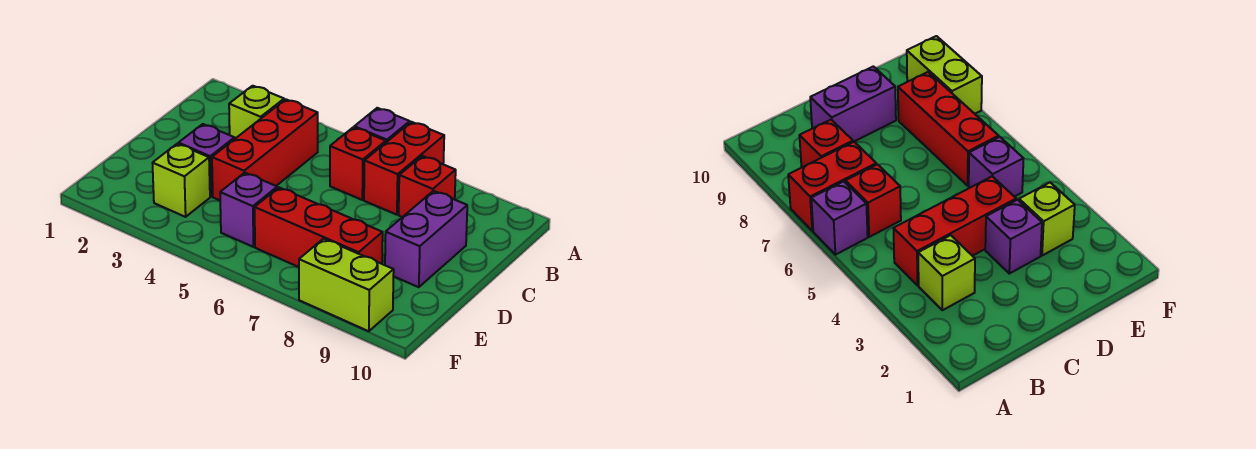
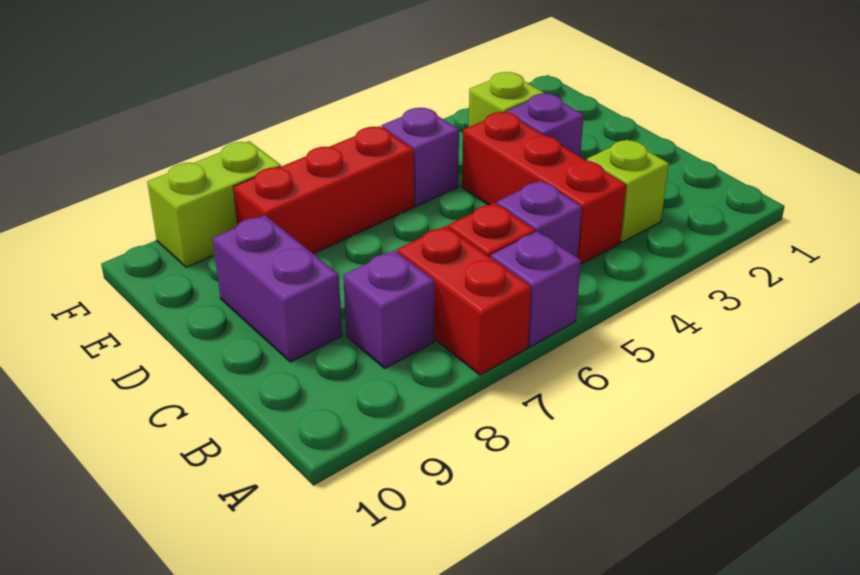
none -> purple brick B5 level 1
red brick B8 level 1 -> purple brick B8 level 1

